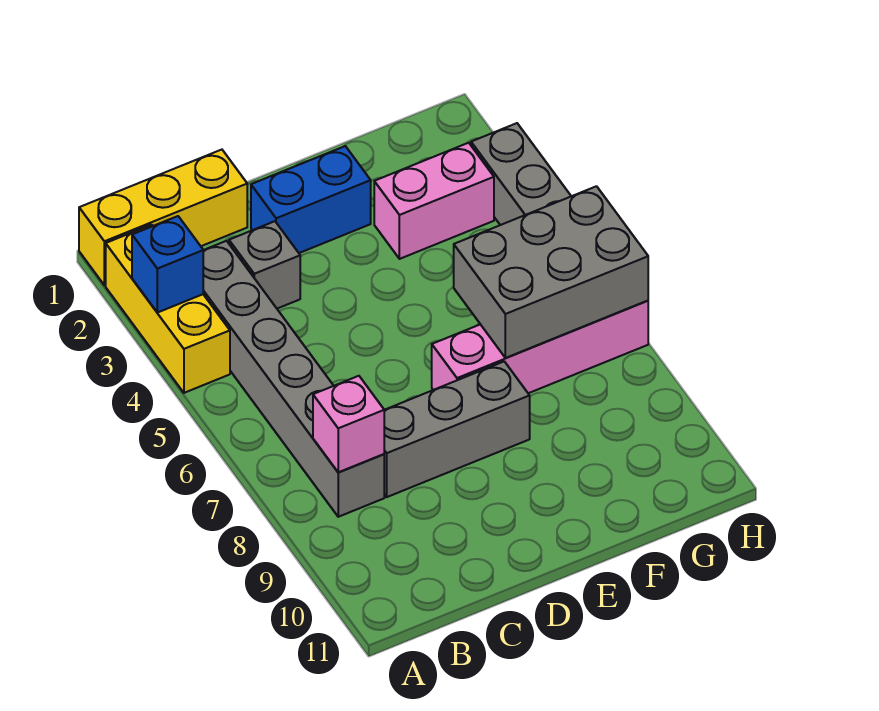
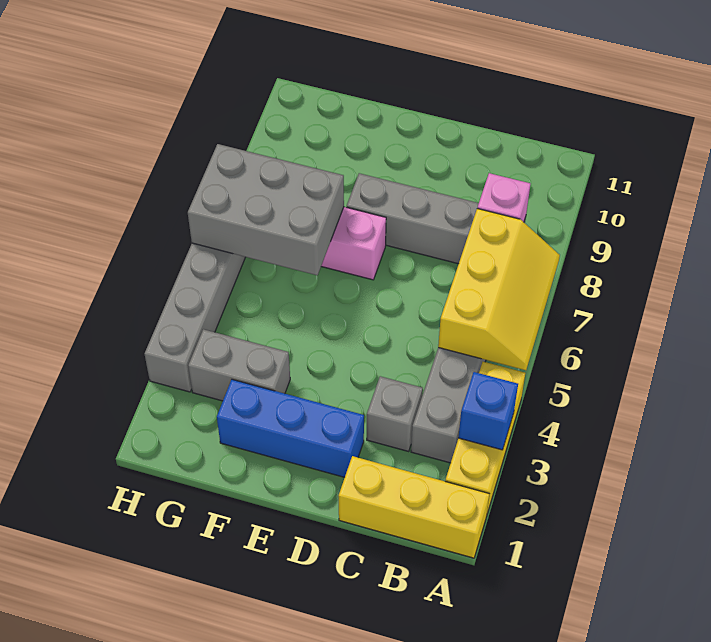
none -> yellow slope A5:B7 level 2 top B
blue brick D2:E2 level 1 -> blue brick D2:F2 level 1
pink brick F3:G3 level 1 -> grey brick F3:G3 level 1

